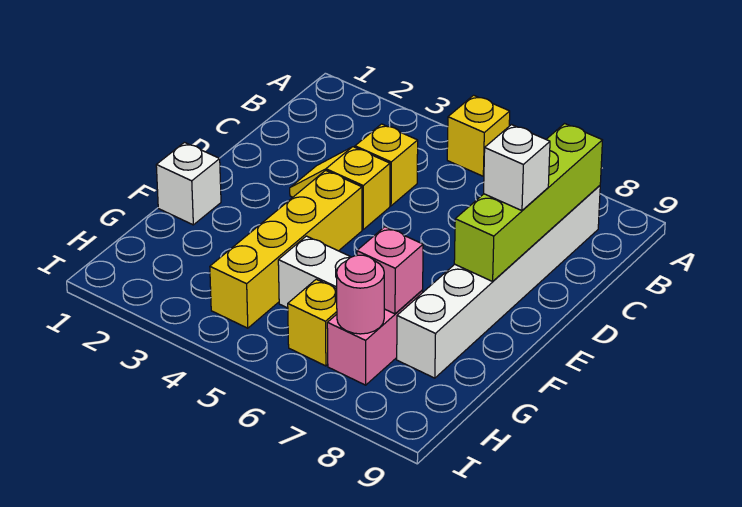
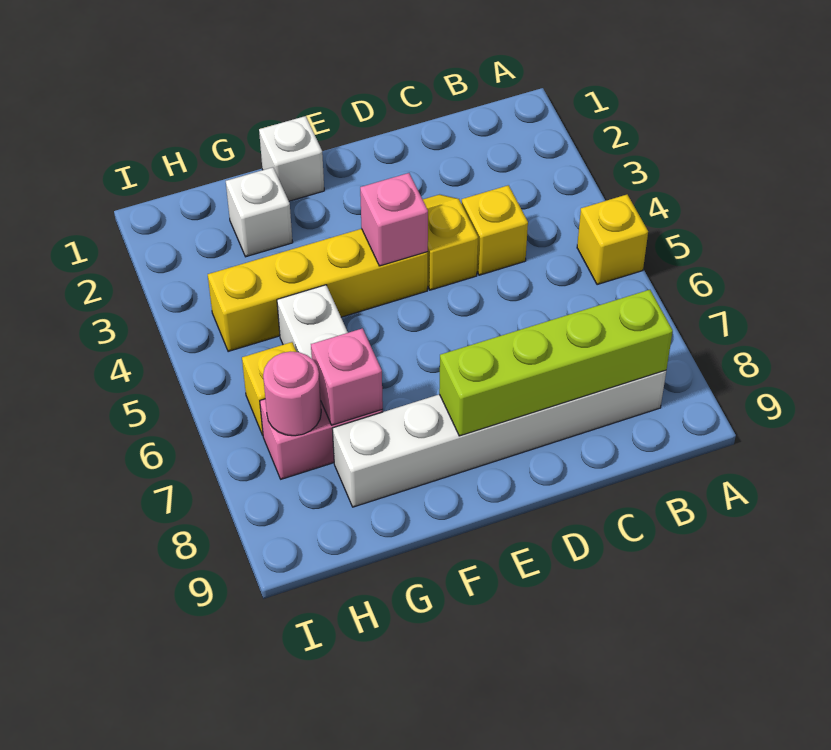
white brick D8 level 3 -> white brick G2 level 1
none -> pink brick E4 level 2

